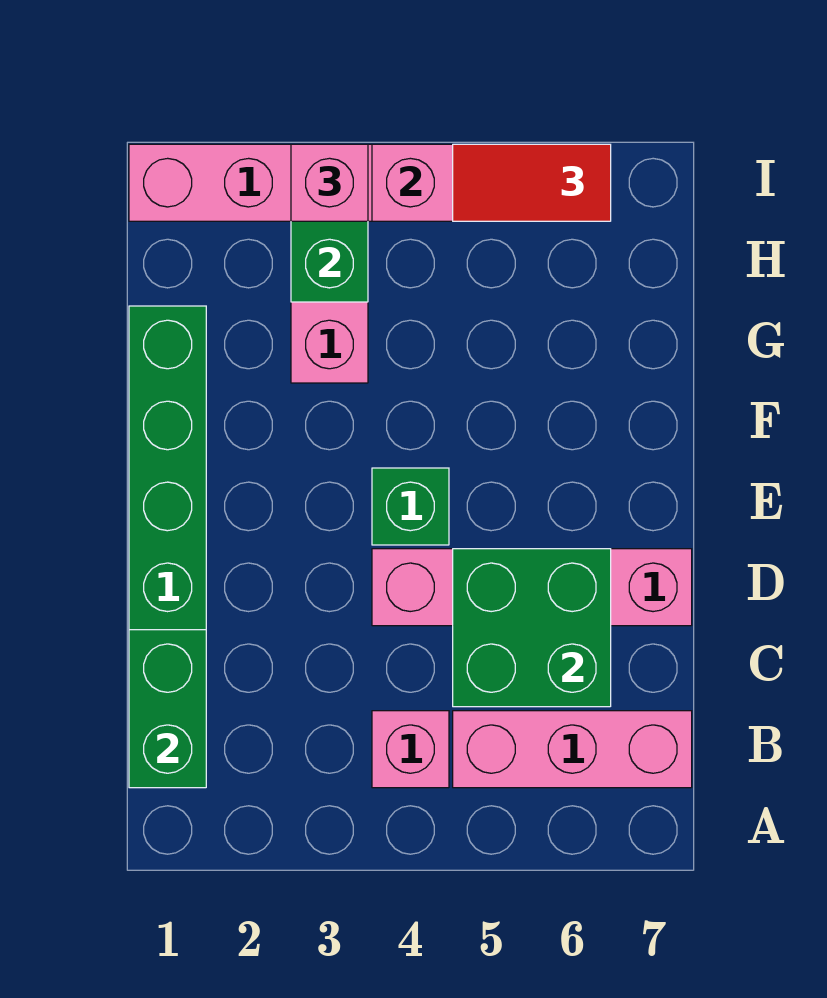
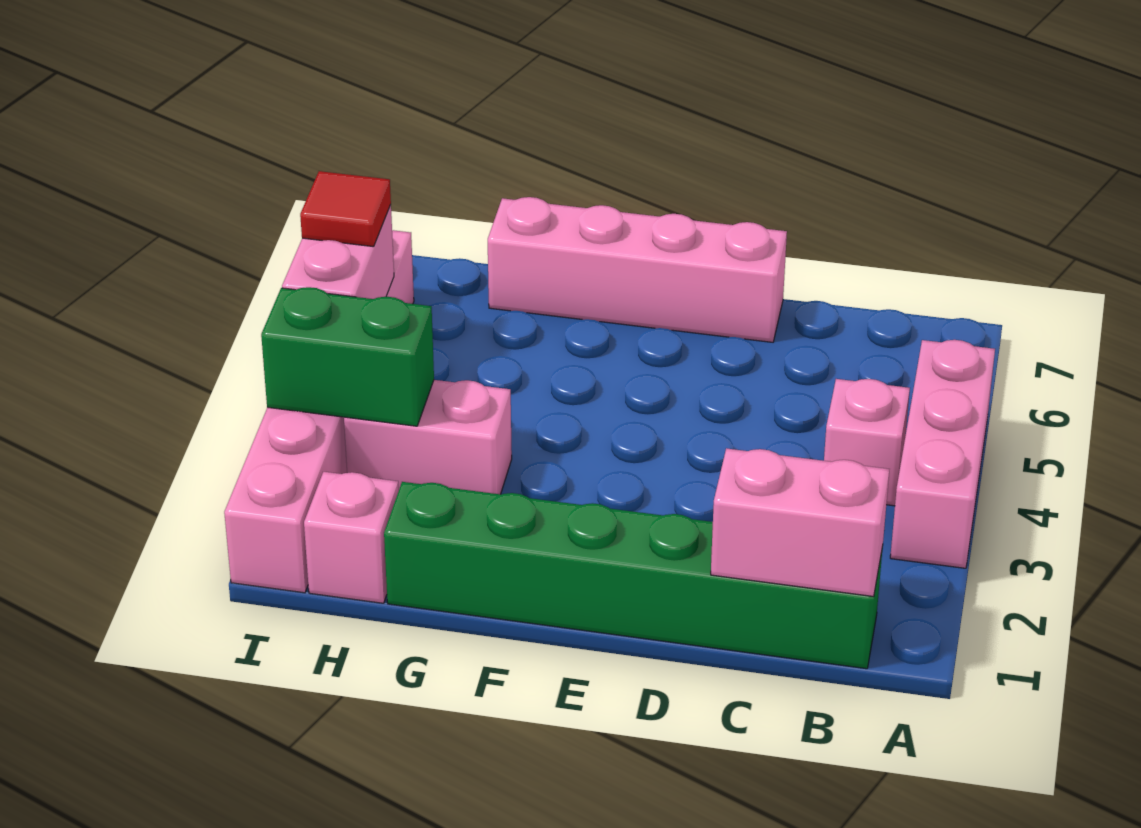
green brick B1:C1 level 2 -> pink brick B1:C1 level 2
pink brick B5:B7 level 1 -> pink brick A3:A5 level 1
green brick C5:D6 level 2 -> none
pink brick D4:D7 level 1 -> pink brick D7:G7 level 1
green brick E4 level 1 -> none
pink brick I3 level 3 -> pink brick H1 level 1
red tile I5:I6 level 3 -> red tile I5 level 3

